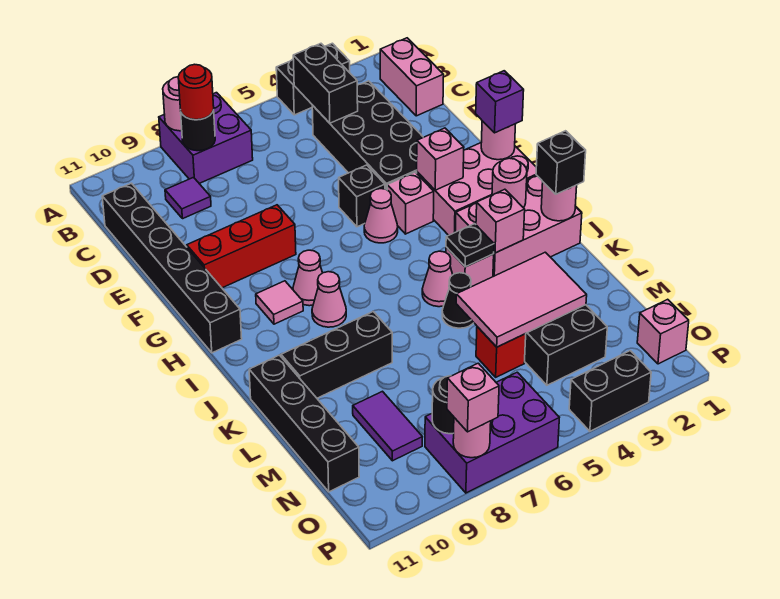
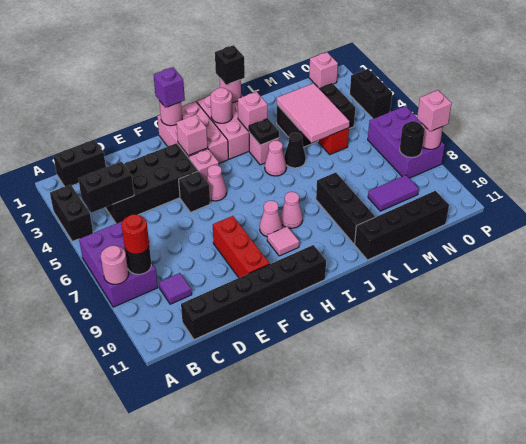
purple brick A7:B8 level 1 -> purple brick A6:B8 level 1
pink brick B1:C1 level 1 -> black brick B1:C1 level 1

